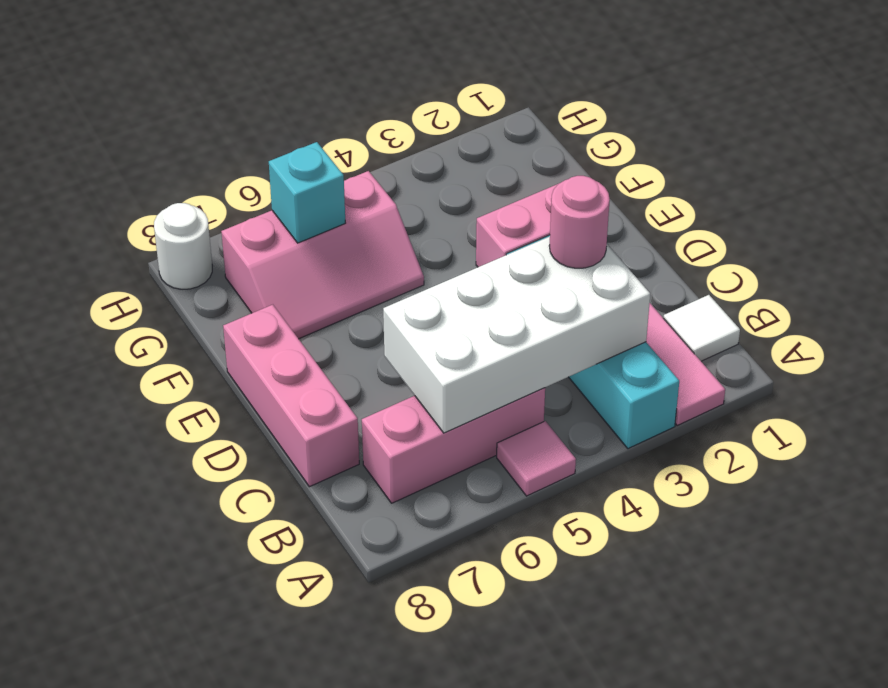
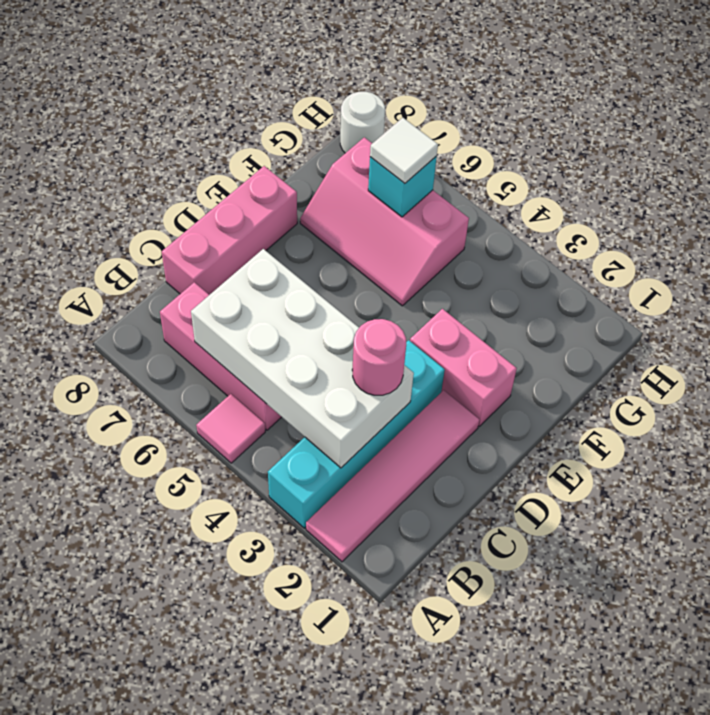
white tile B1 level 1 -> white tile G6 level 3

